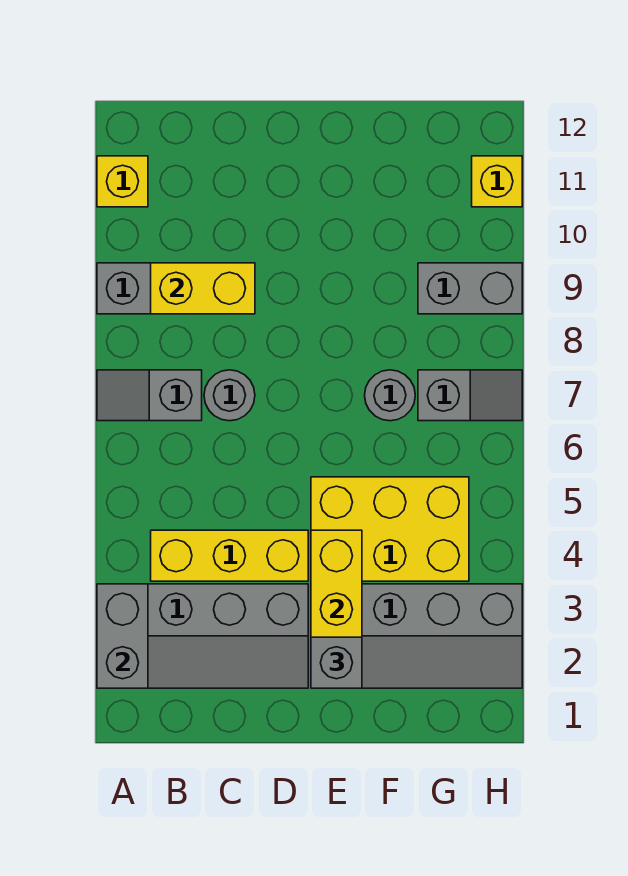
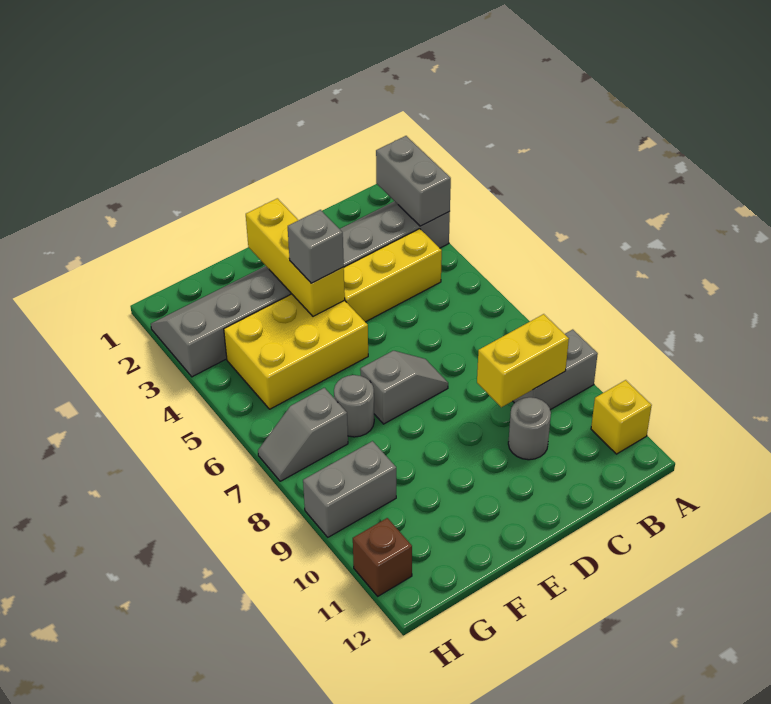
grey slope A7:B7 level 1 top B -> grey slope D7:E7 level 1 top E
grey round brick C7 level 1 -> grey round brick C10 level 1
grey brick E2 level 3 -> grey brick E4 level 3
yellow brick H11 level 1 -> brown brick H11 level 1

